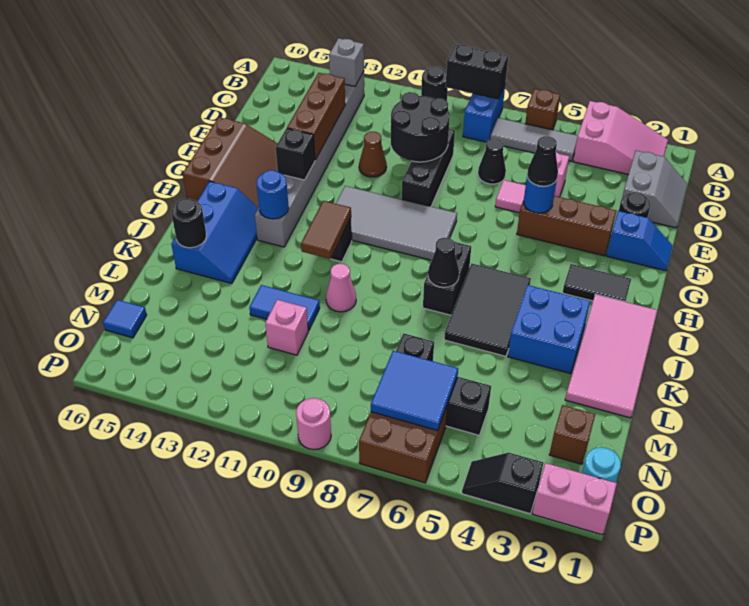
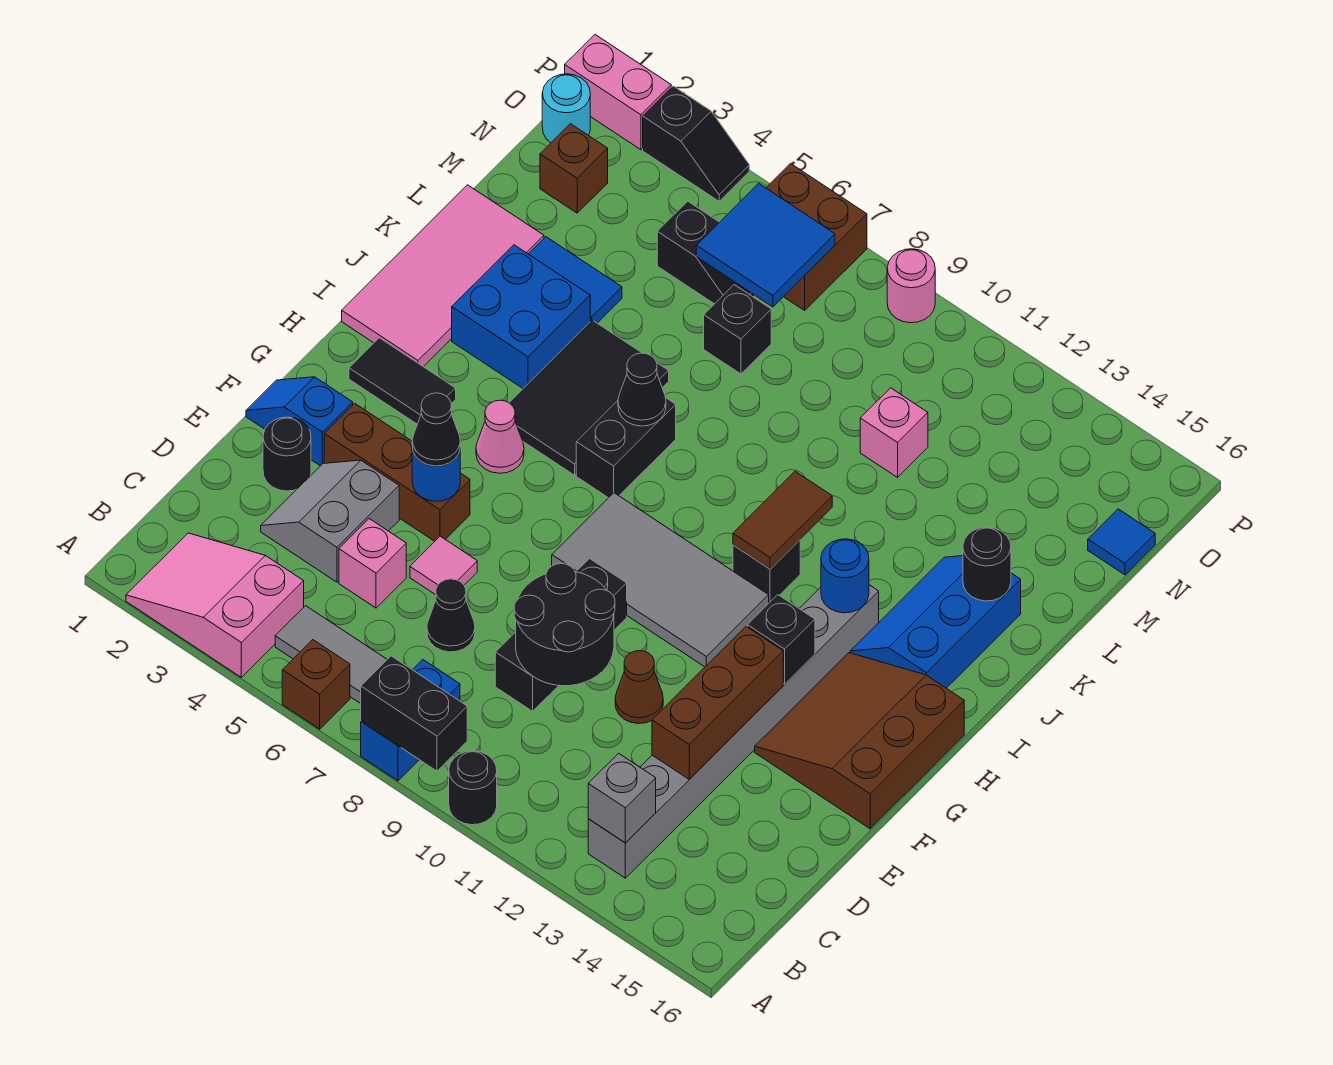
grey slope C1:D2 level 1 top 2 -> grey slope D3:E4 level 1 top 4
pink cone K10 level 1 -> pink cone H5 level 1
blue tile L11:L12 level 1 -> blue tile L3:L4 level 1

